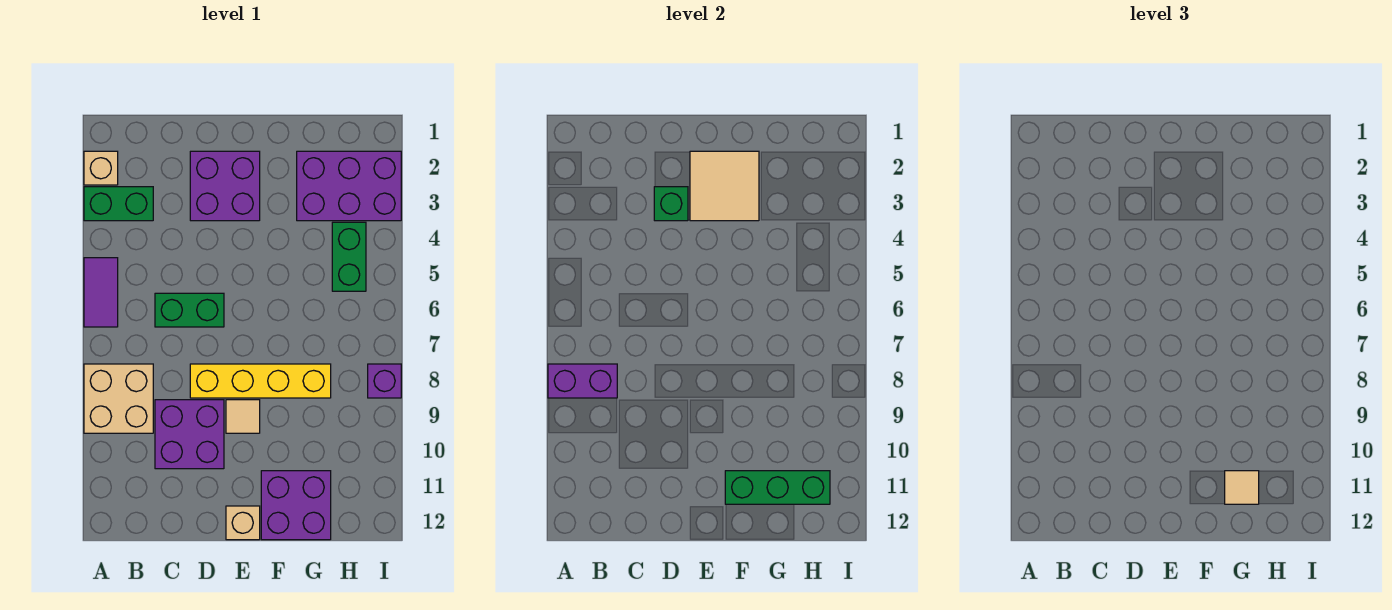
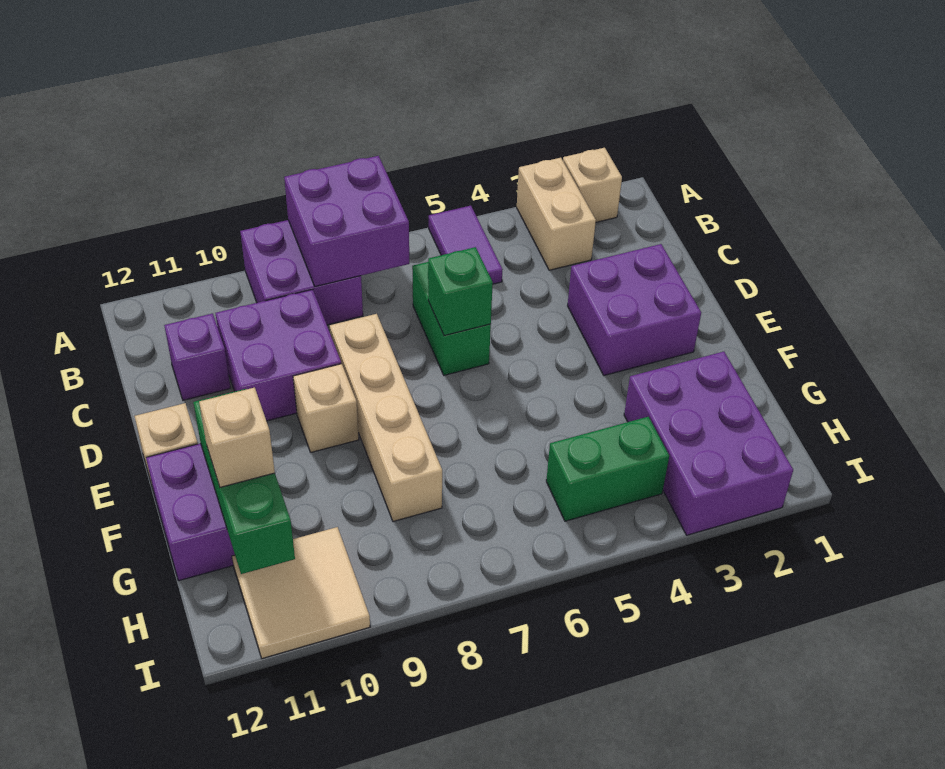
green brick A3:B3 level 1 -> tan brick A3:B3 level 1
purple tile A5:A6 level 1 -> purple tile A5:B5 level 1
tan brick A8:B9 level 1 -> purple brick A8:B9 level 1
purple brick A8:B8 level 2 -> purple brick A7:B8 level 2
green brick D3 level 2 -> green brick D6 level 2
yellow brick D8:G8 level 1 -> tan brick D8:G8 level 1
tan tile E2:F3 level 2 -> tan tile H10:I11 level 1
tan tile E9 level 1 -> tan brick E9 level 1
tan tile G11 level 3 -> tan brick G11 level 3
purple brick I8 level 1 -> purple brick C11 level 1

